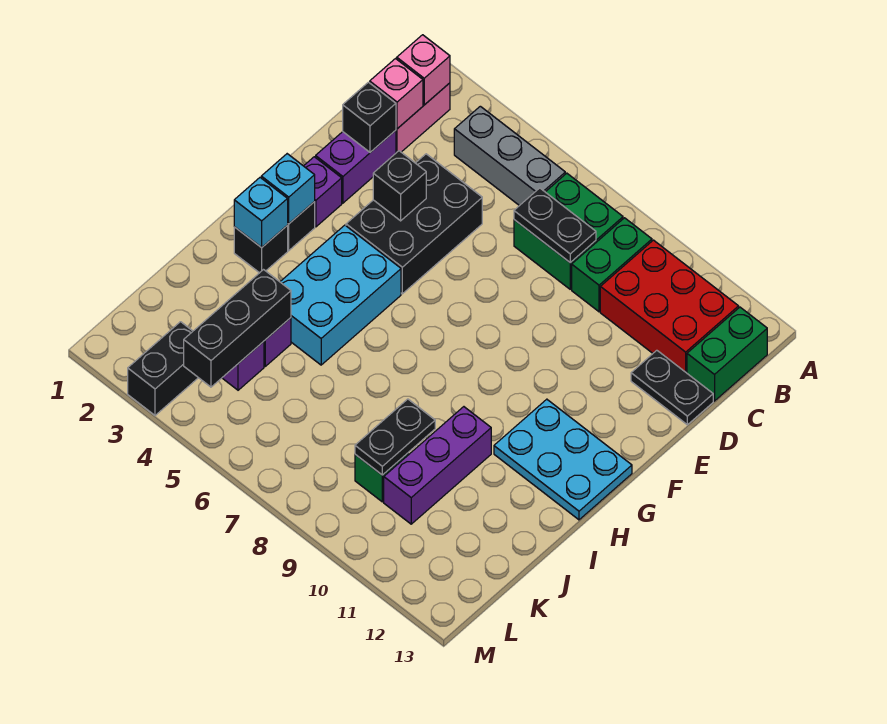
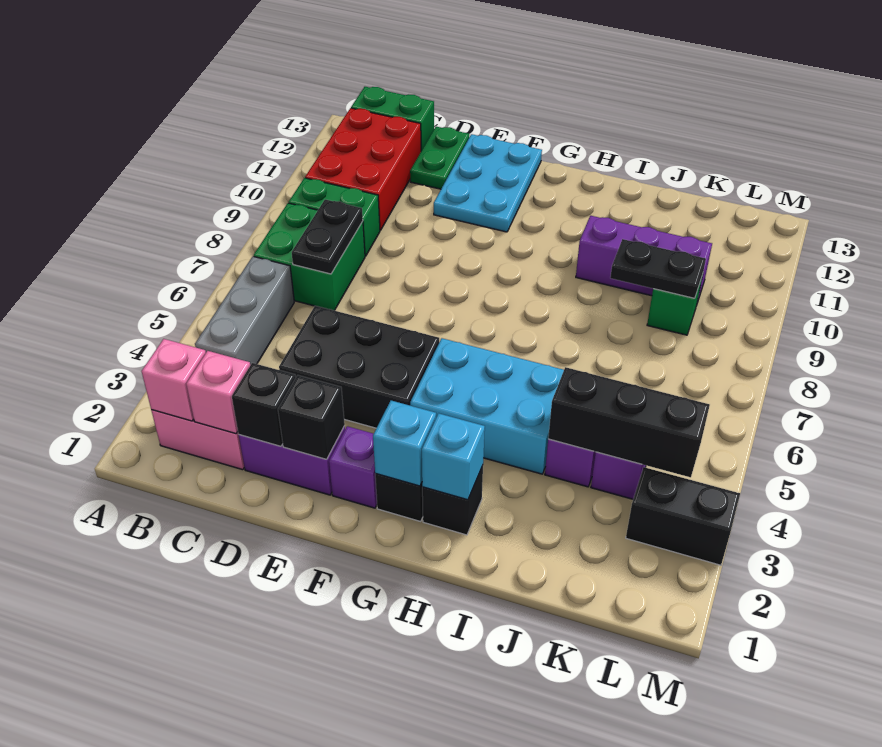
black plate D12:D13 level 1 -> green plate D12:D13 level 1
black brick E4 level 2 -> black brick E2 level 2
cyan plate G11:H13 level 1 -> cyan plate E11:F13 level 1

